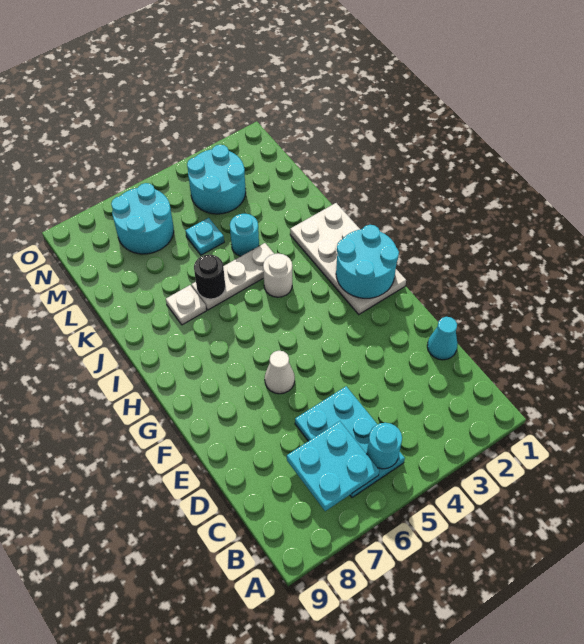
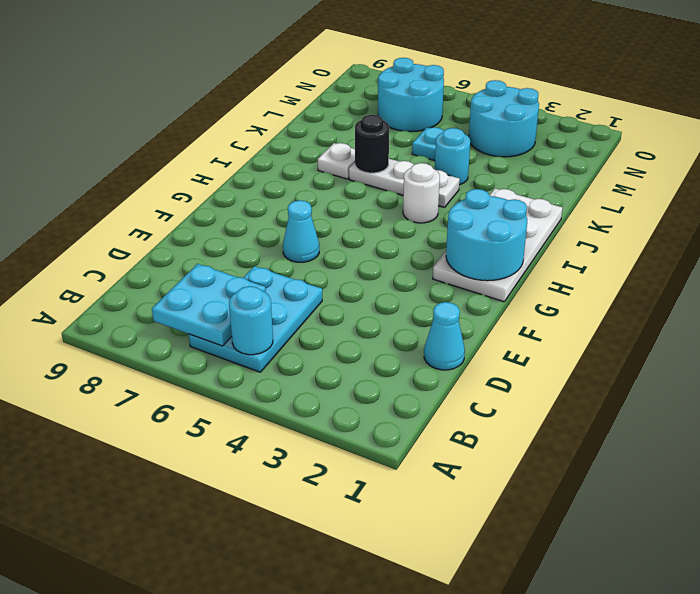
white cone F6 level 1 -> cyan cone F6 level 1

